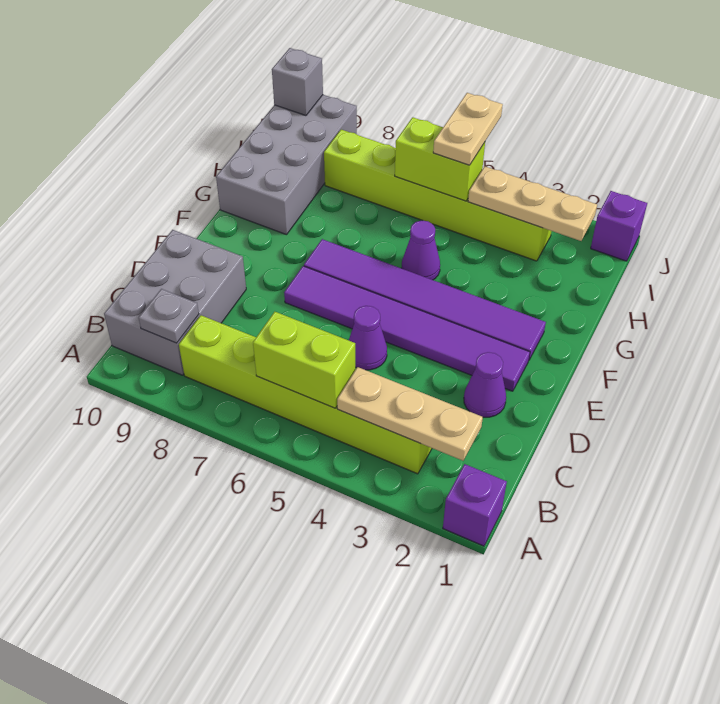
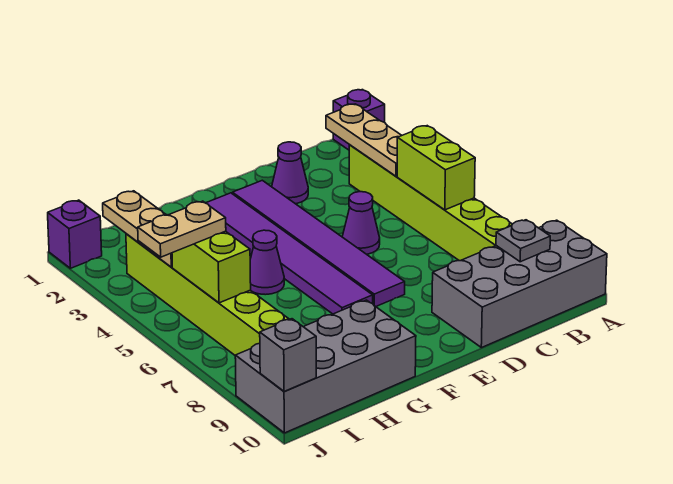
grey brick B9:D10 level 1 -> grey brick A9:D10 level 1

